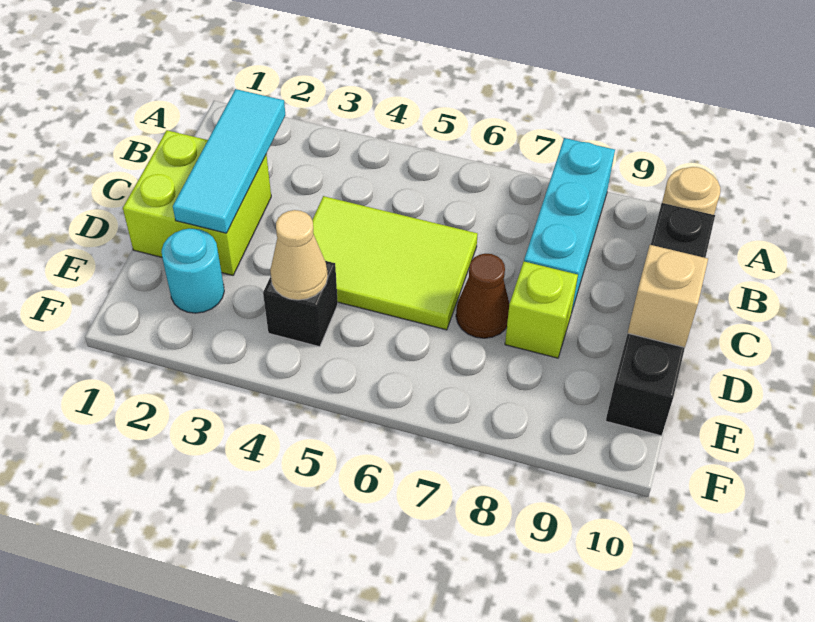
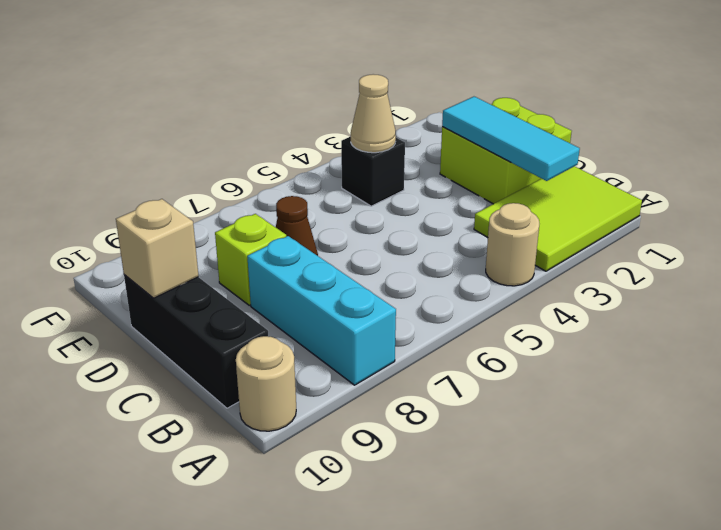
none -> tan round brick A4 level 1
black brick B10:E10 level 1 -> black brick B10:D10 level 1
lime tile C4:D6 level 1 -> lime tile A1:B3 level 1
cyan round brick E2 level 1 -> none

